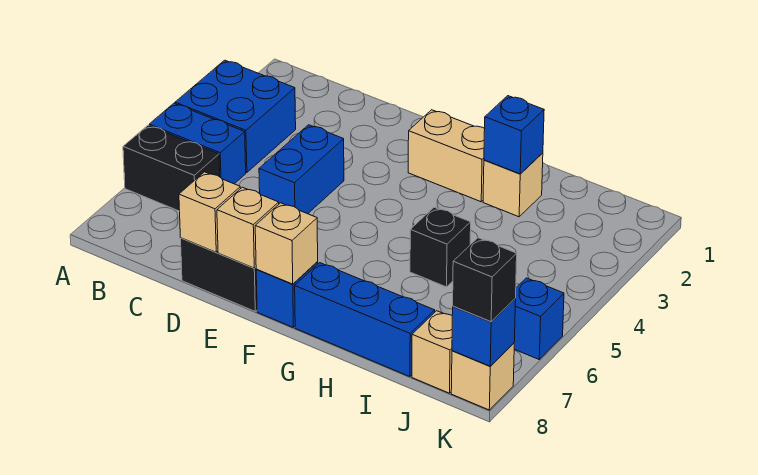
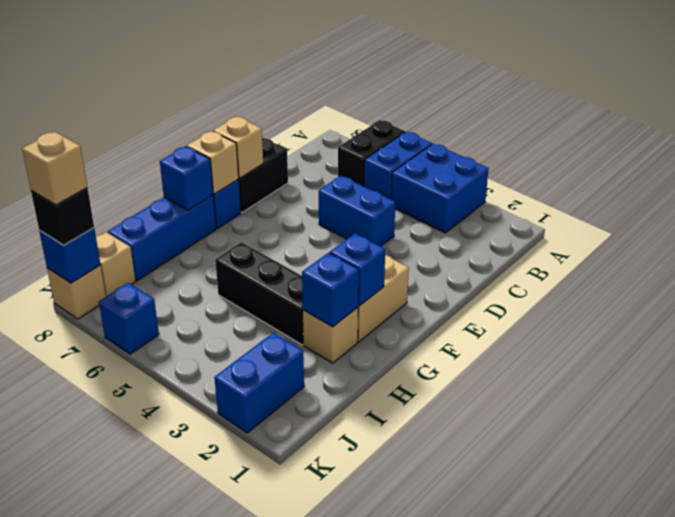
tan brick D8 level 2 -> tan brick K8 level 4
none -> blue brick G2 level 2
none -> blue brick G8 level 2
black brick H5 level 1 -> black brick H3:H5 level 1
none -> blue brick J2:K2 level 1

